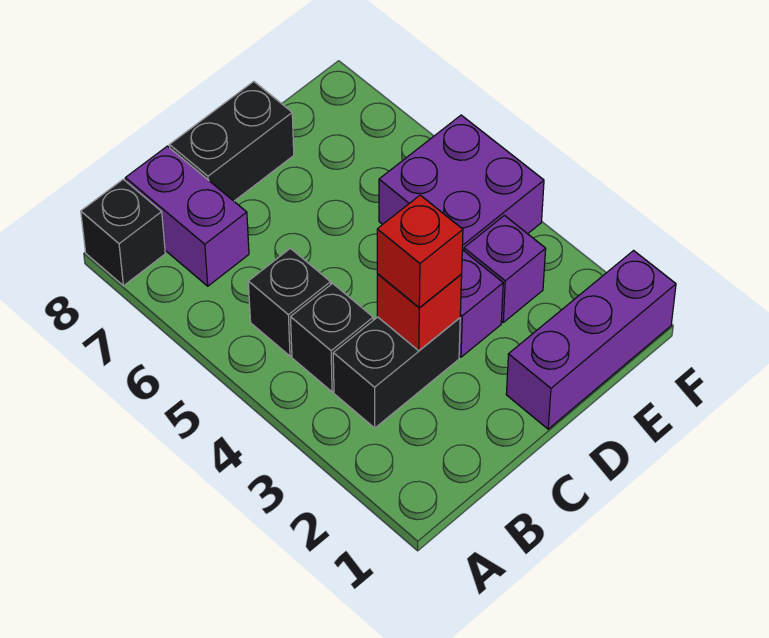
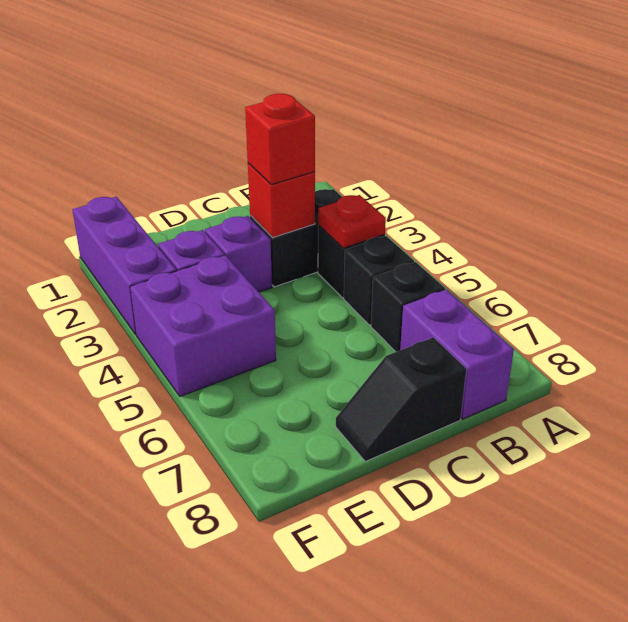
black brick A8 level 1 -> black brick B6 level 1
none -> red plate B4 level 2
black brick C8:D8 level 1 -> black slope C8:D8 level 1 top C
purple brick D1:F1 level 1 -> purple brick F1:F3 level 1

